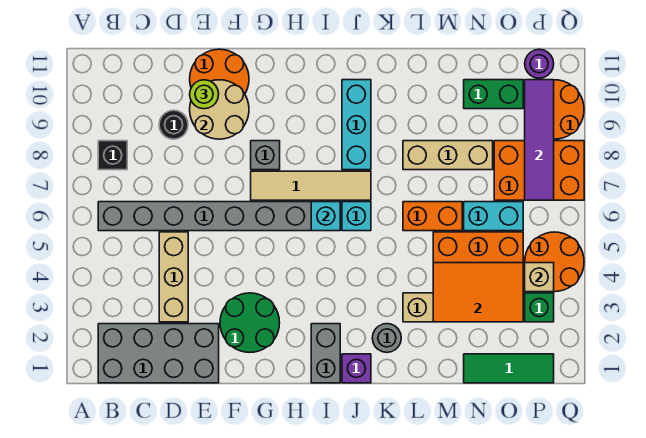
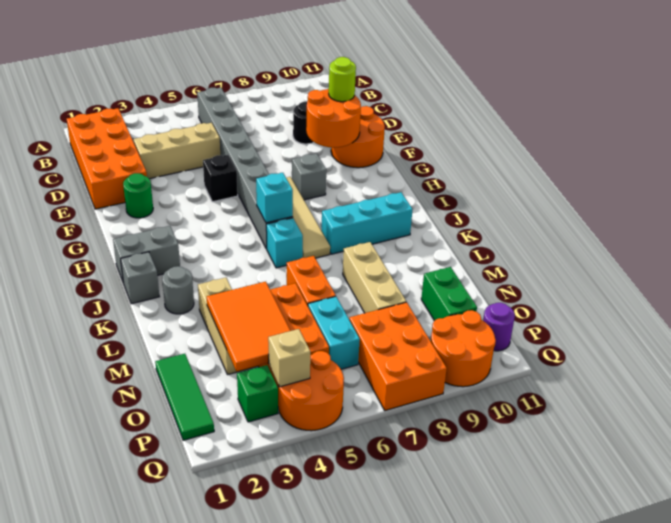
grey brick B1:E2 level 1 -> orange brick B1:E2 level 1
black brick B8 level 1 -> black brick F5 level 1
tan round brick E9:F10 level 2 -> orange round brick E9:F10 level 2
green round brick F2:G3 level 1 -> green round brick F2 level 1
purple brick J1 level 1 -> grey brick J1 level 1
purple tile P7:P10 level 2 -> none

